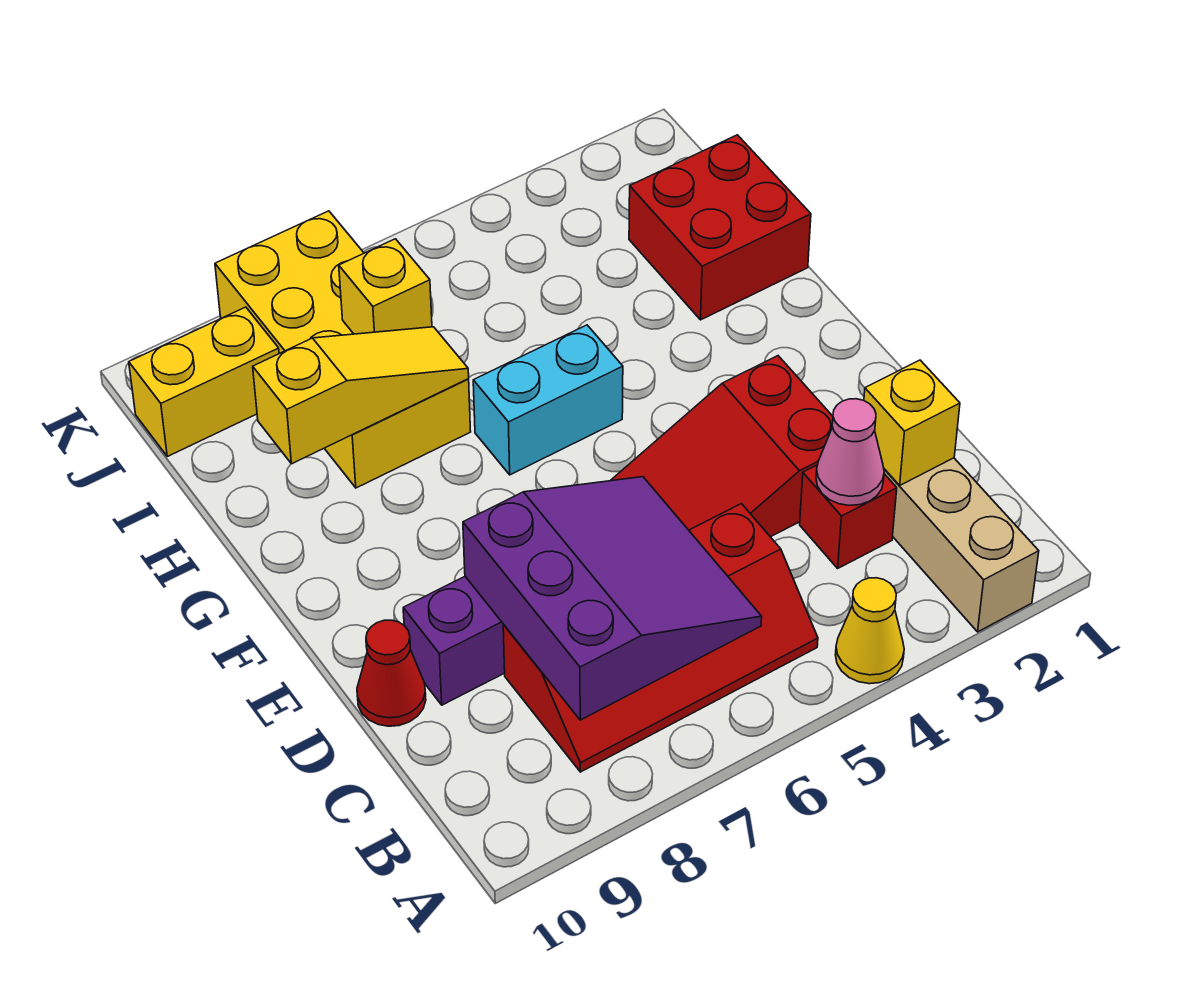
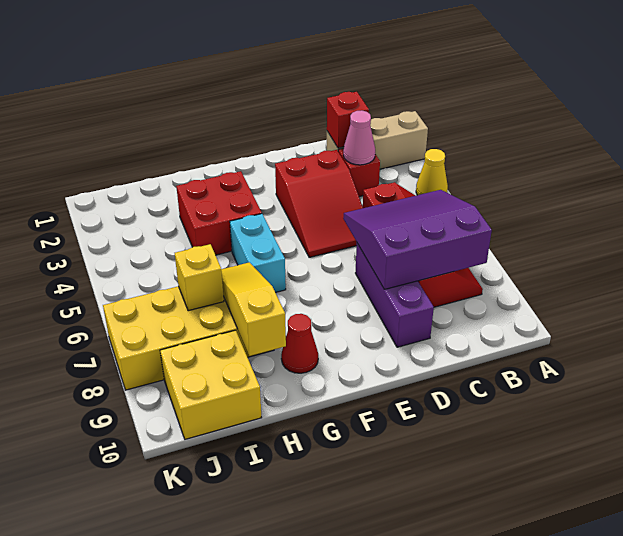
yellow brick C2 level 2 -> red brick C2 level 2
red cone D10 level 1 -> red cone G9 level 1
red brick H1:I2 level 1 -> red brick G3:H4 level 1
yellow brick J9:J10 level 1 -> yellow brick I9:J10 level 1

